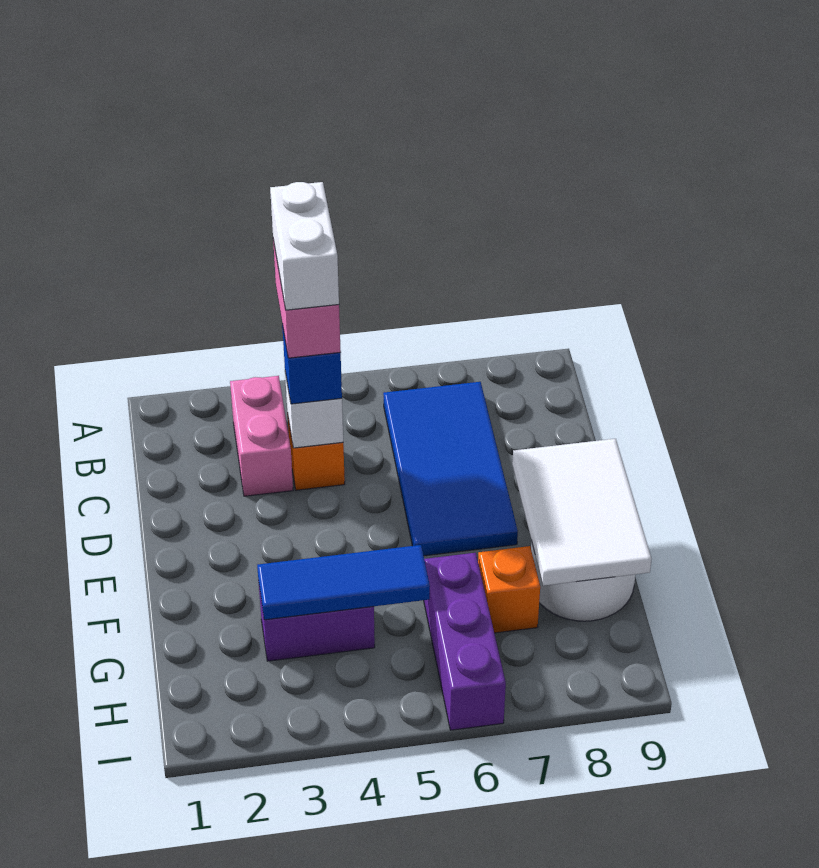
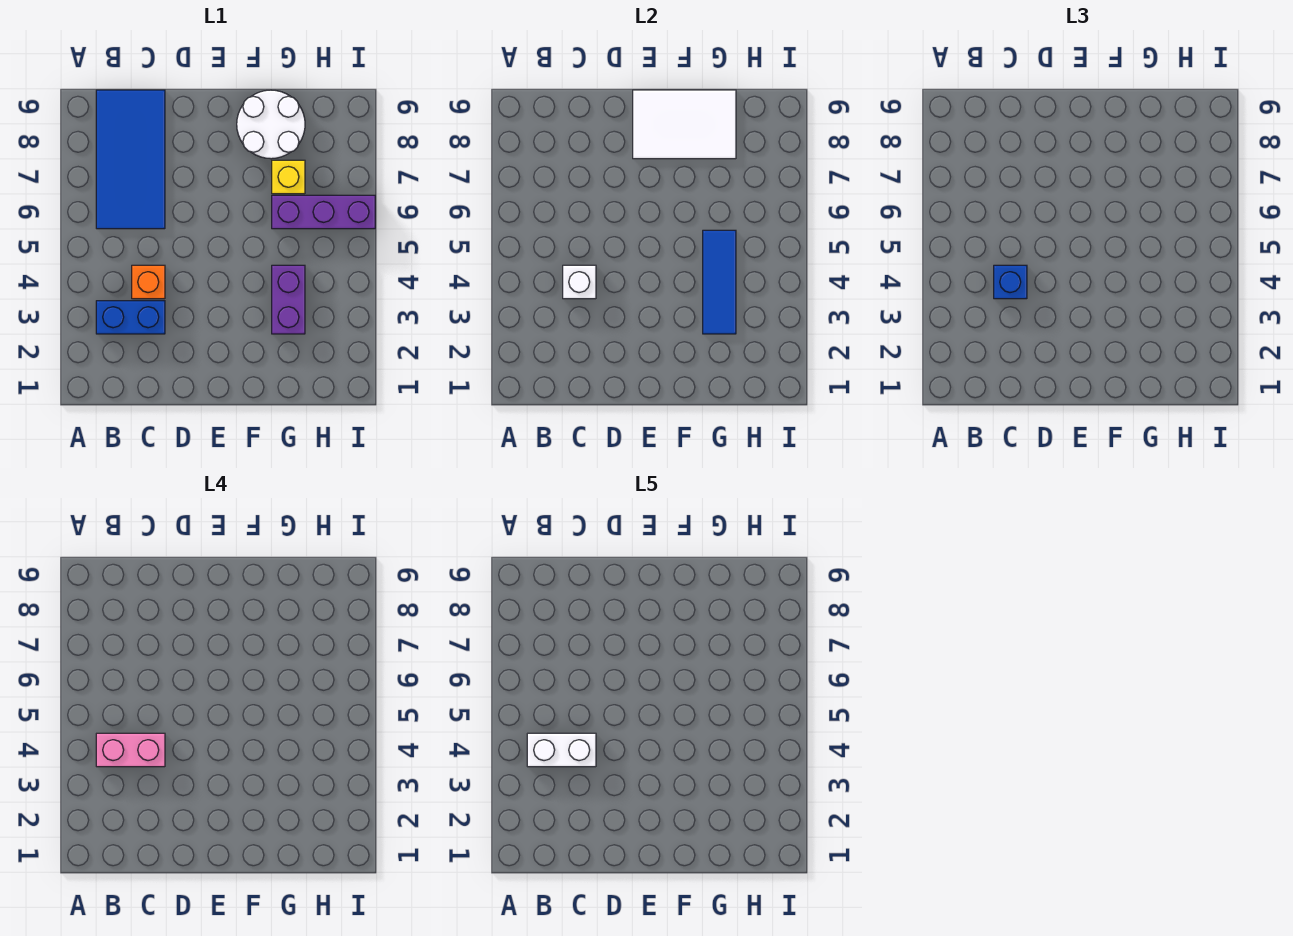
pink brick B3:C3 level 1 -> blue brick B3:C3 level 1
blue tile B6:E7 level 1 -> blue tile B6:C9 level 1
orange brick G7 level 1 -> yellow brick G7 level 1

